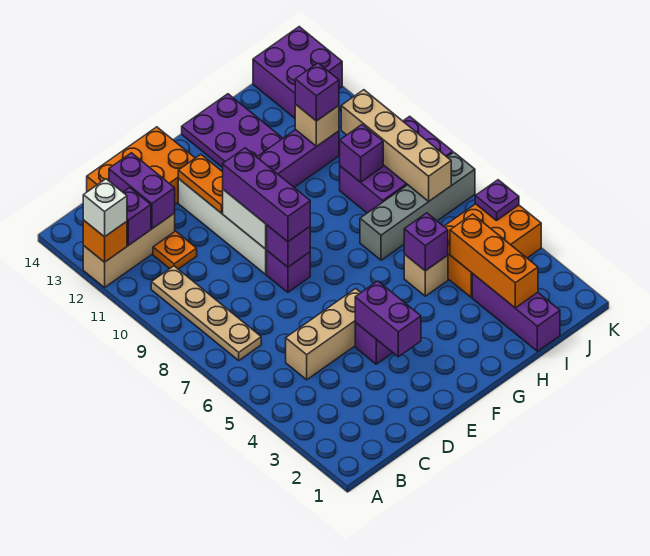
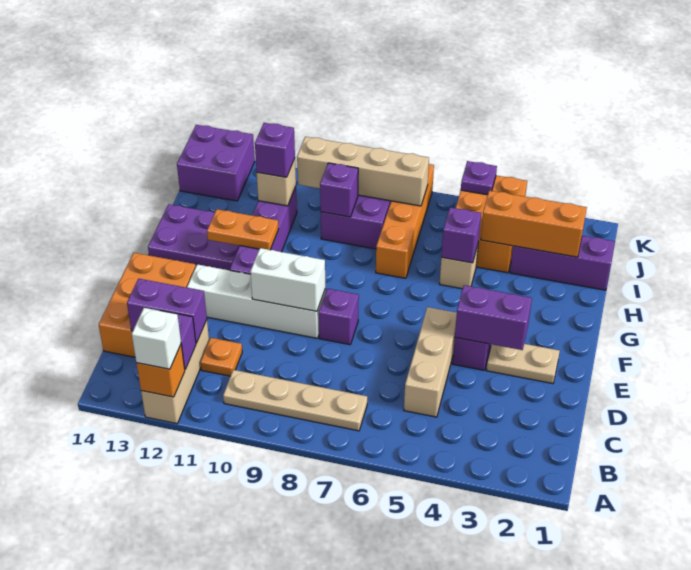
none -> tan plate E2:E3 level 1
purple brick E8 level 2 -> none
purple brick E8:E10 level 3 -> none
orange plate E11:E12 level 2 -> orange plate G11:G12 level 2
grey brick H7:K7 level 1 -> orange brick H7:K7 level 1

